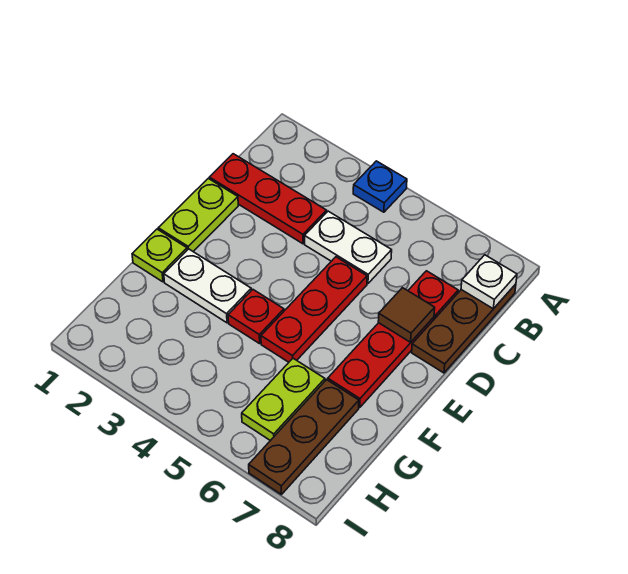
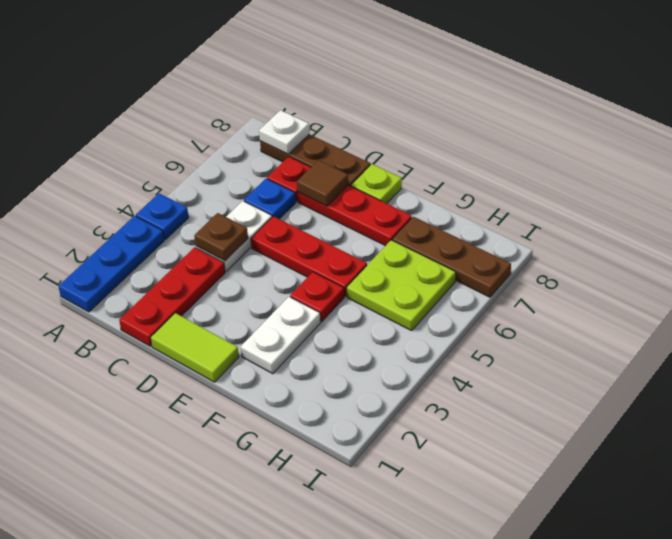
none -> blue plate A1:A3 level 1
none -> brown plate C4 level 2
none -> blue plate C6 level 1
lime plate D1:E1 level 1 -> lime tile D1:E1 level 1
lime plate F1 level 1 -> lime plate E8 level 1
lime plate G6:H6 level 1 -> lime plate G5:H6 level 1

